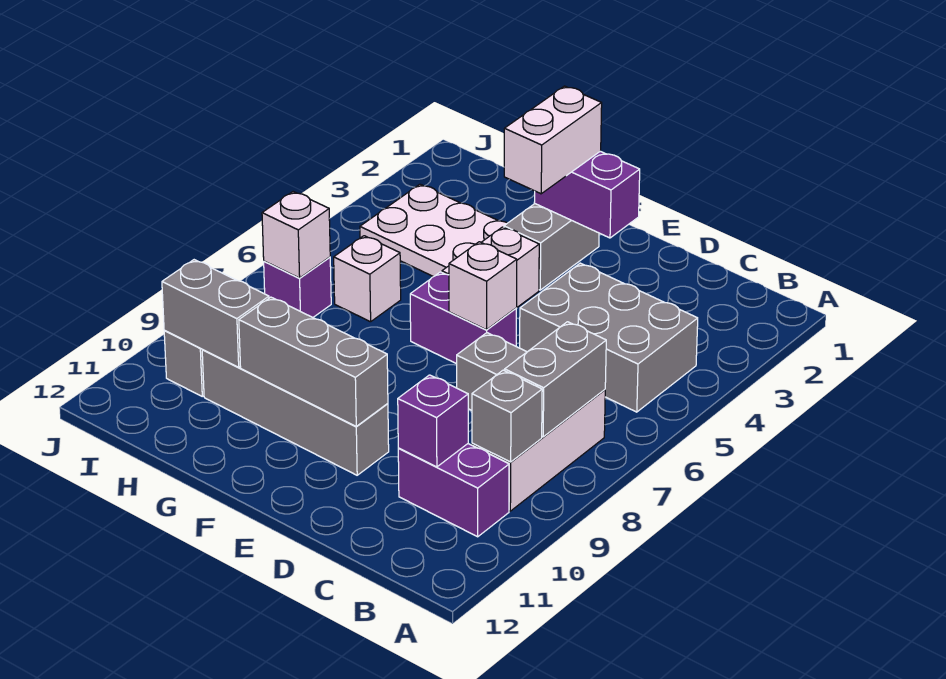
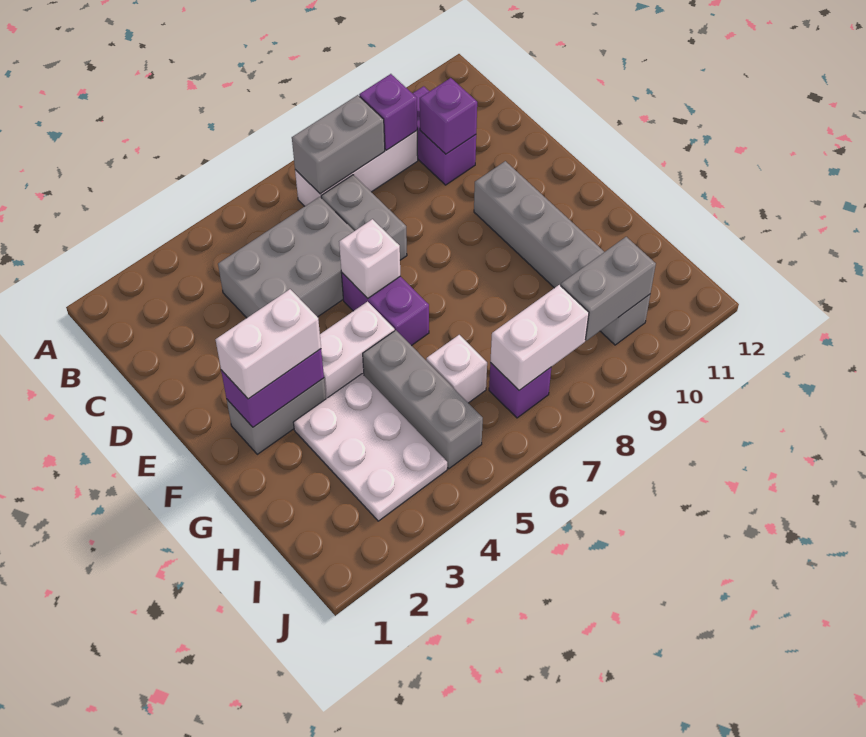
grey brick B4:D5 level 1 -> grey brick C4:D6 level 1
grey brick B9 level 2 -> purple brick B9 level 2
purple brick E2:F2 level 2 -> purple brick F2:F3 level 2
grey brick E10:G10 level 2 -> grey brick G5:I5 level 1
grey brick H10:I10 level 2 -> grey brick I9:I10 level 2
white brick I7 level 2 -> white brick I7:I8 level 2

